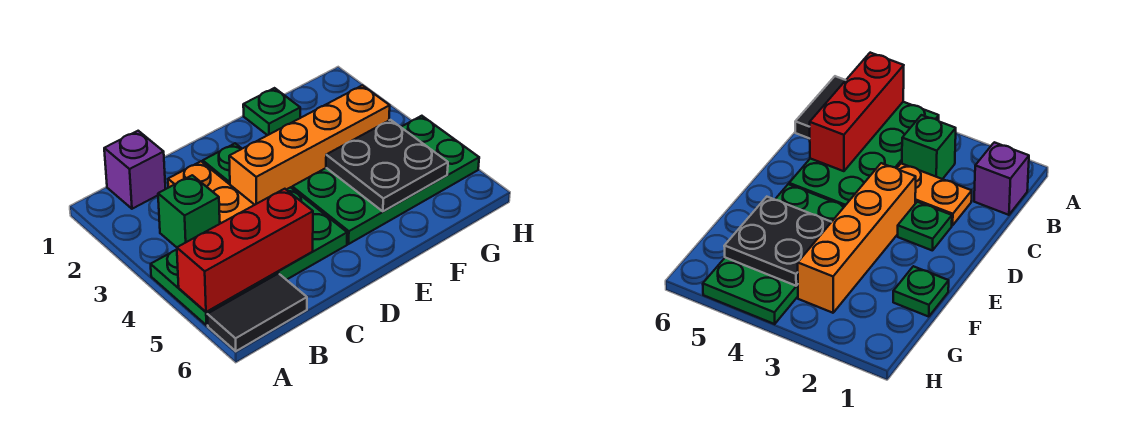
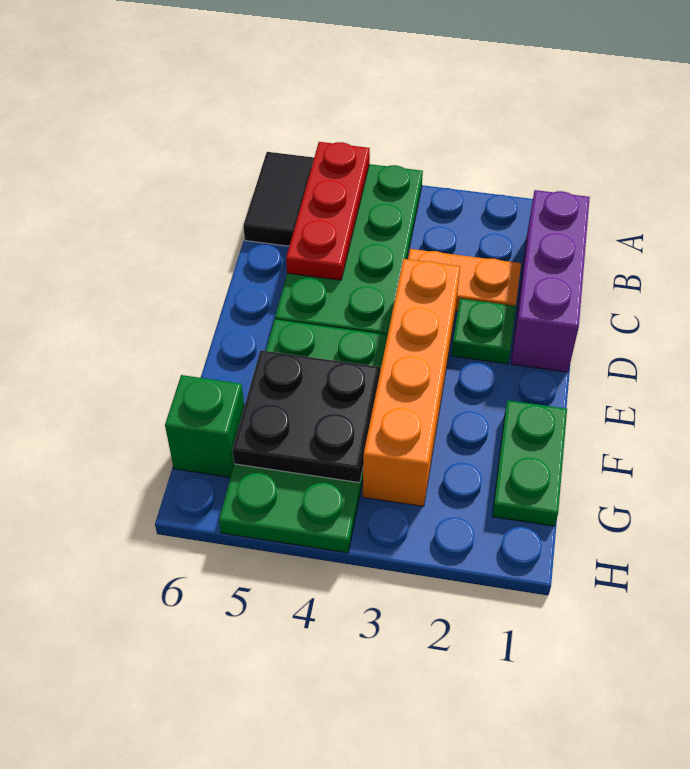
red brick A5:C5 level 2 -> red plate A5:C5 level 2
purple brick B1 level 1 -> purple brick B1:D1 level 1
green brick B3 level 1 -> green brick G6 level 1
green plate F1 level 1 -> green plate F1:G1 level 1

